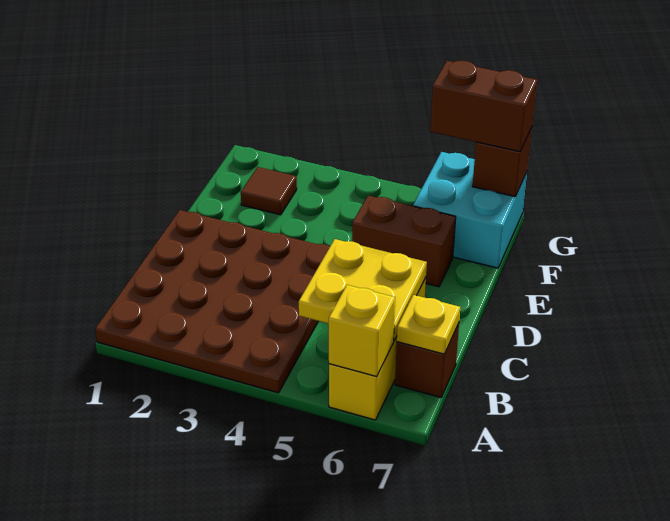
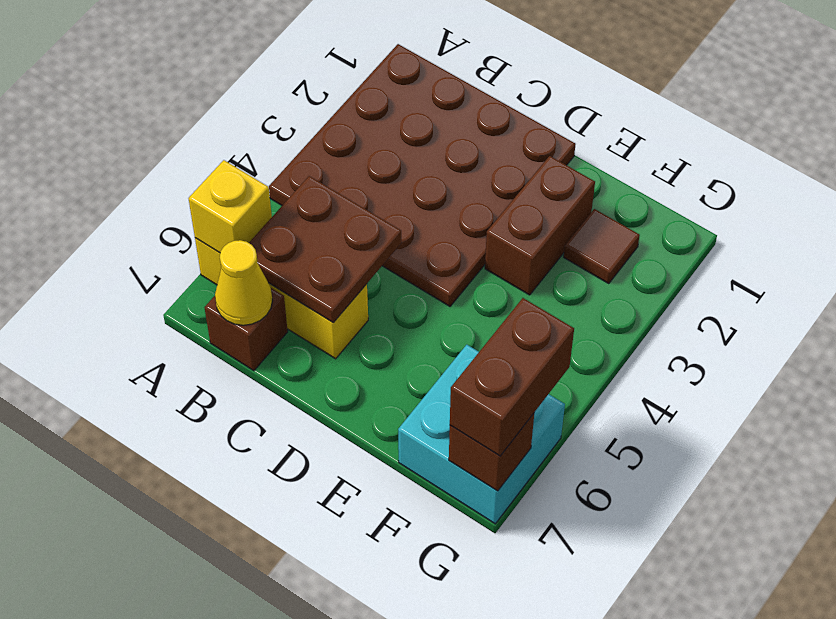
yellow plate B5:C6 level 2 -> brown plate B5:C6 level 2
yellow plate B7 level 2 -> yellow cone B7 level 2
brown brick E5:E6 level 1 -> brown brick E2:E3 level 1

